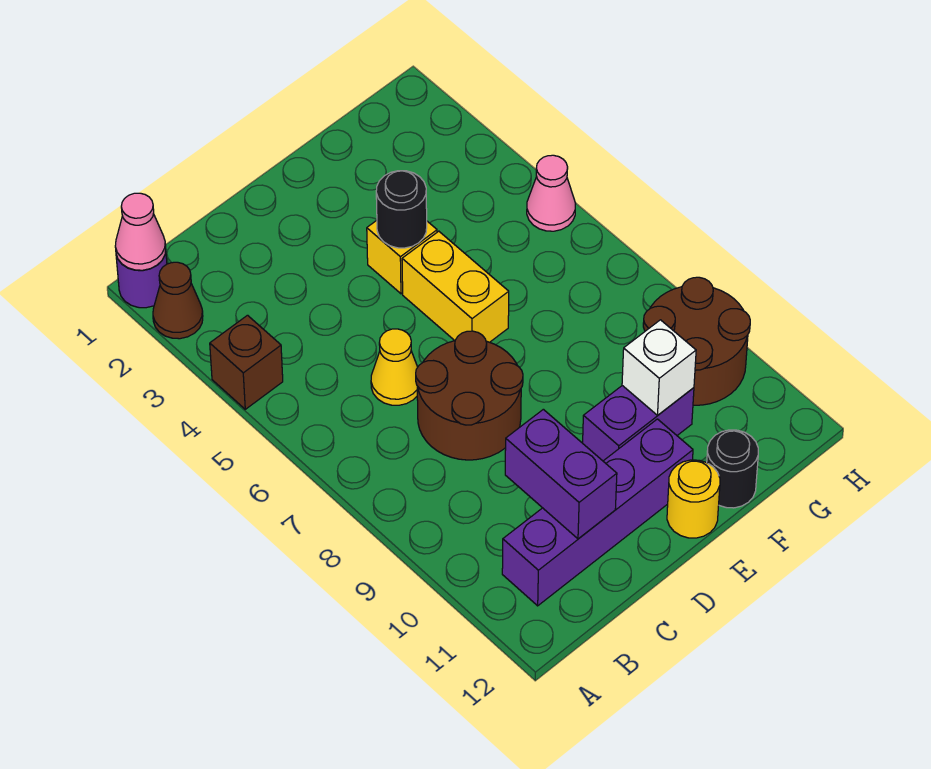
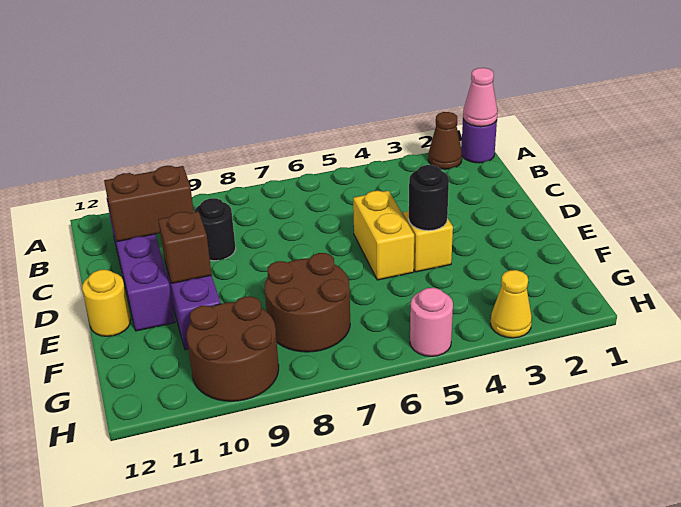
brown brick A4 level 1 -> brown brick E10 level 2
yellow cone C6 level 1 -> yellow cone H3 level 1
brown round brick C7:D8 level 1 -> brown round brick F7:G8 level 1
purple brick C10:C11 level 2 -> brown brick C10:C11 level 2
yellow brick E5:E6 level 1 -> yellow brick D5:E5 level 1
white brick F10 level 2 -> none
black round brick F12 level 1 -> black round brick C9 level 1
pink cone H5 level 1 -> pink round brick H5 level 1

